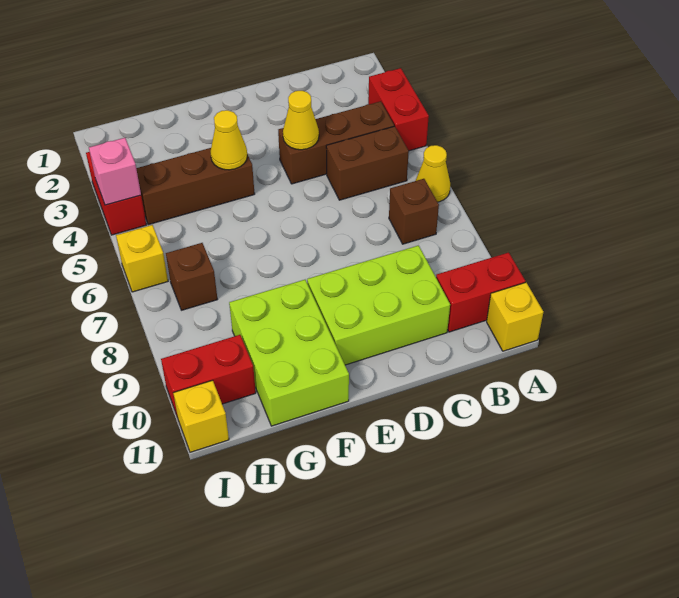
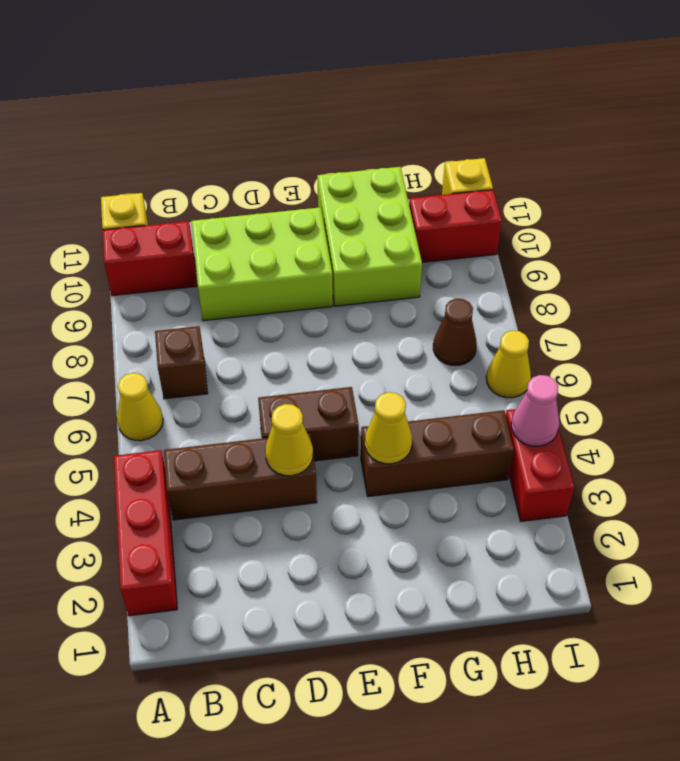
red brick A3:A4 level 1 -> red brick A2:A4 level 1
brown brick B5:C5 level 1 -> brown brick D5:E5 level 1
brown brick H7 level 1 -> brown cone H7 level 1
pink brick I4 level 2 -> pink cone I4 level 2
yellow brick I6 level 1 -> yellow cone I6 level 1

